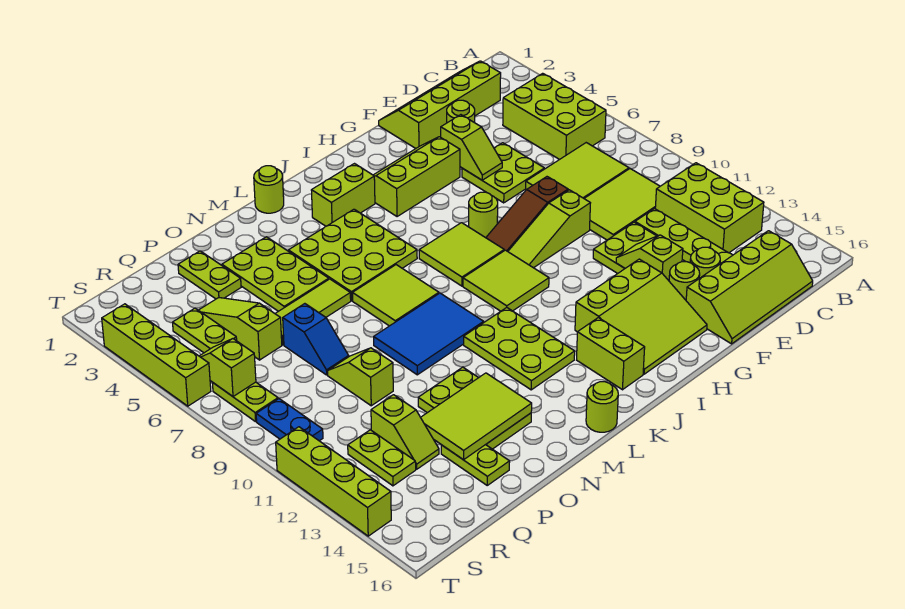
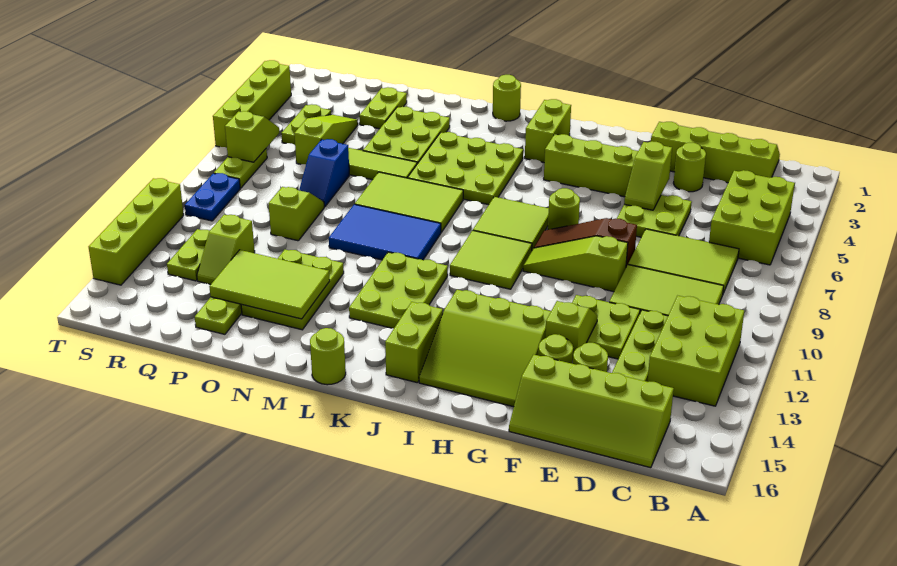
lime brick J3:K3 level 1 -> lime brick J2:J3 level 1
lime tile L7:M8 level 1 -> lime tile L7:N8 level 1

